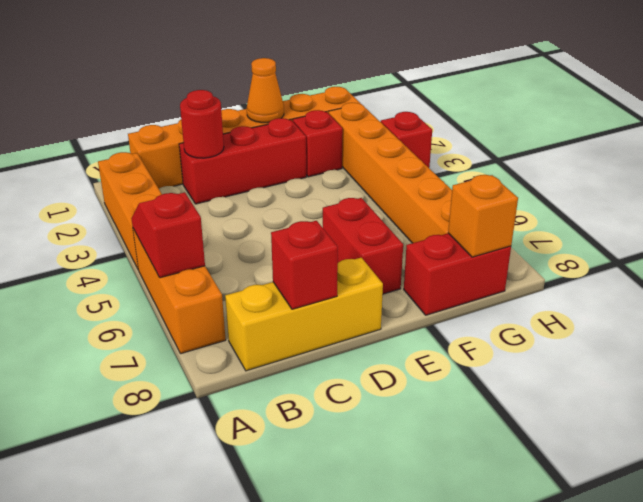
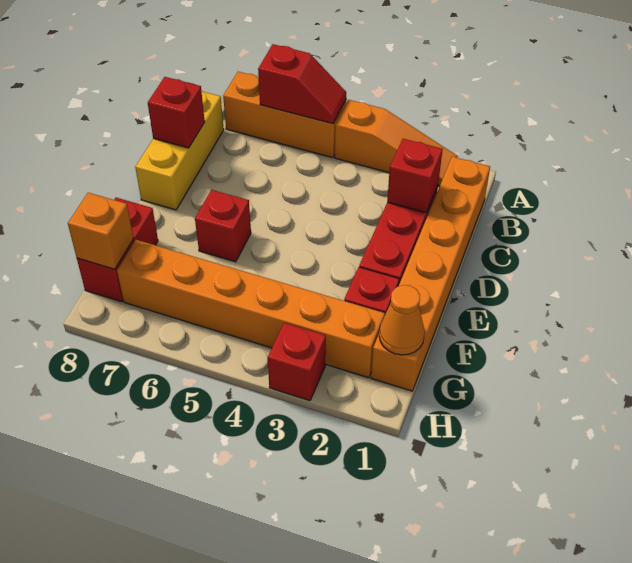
orange brick A2:A4 level 1 -> orange slope A2:A4 level 1 top 4
red round brick C2 level 2 -> red brick C2 level 2
orange cone E1 level 2 -> orange cone G1 level 2
red brick E6:E7 level 1 -> red brick E6 level 1

